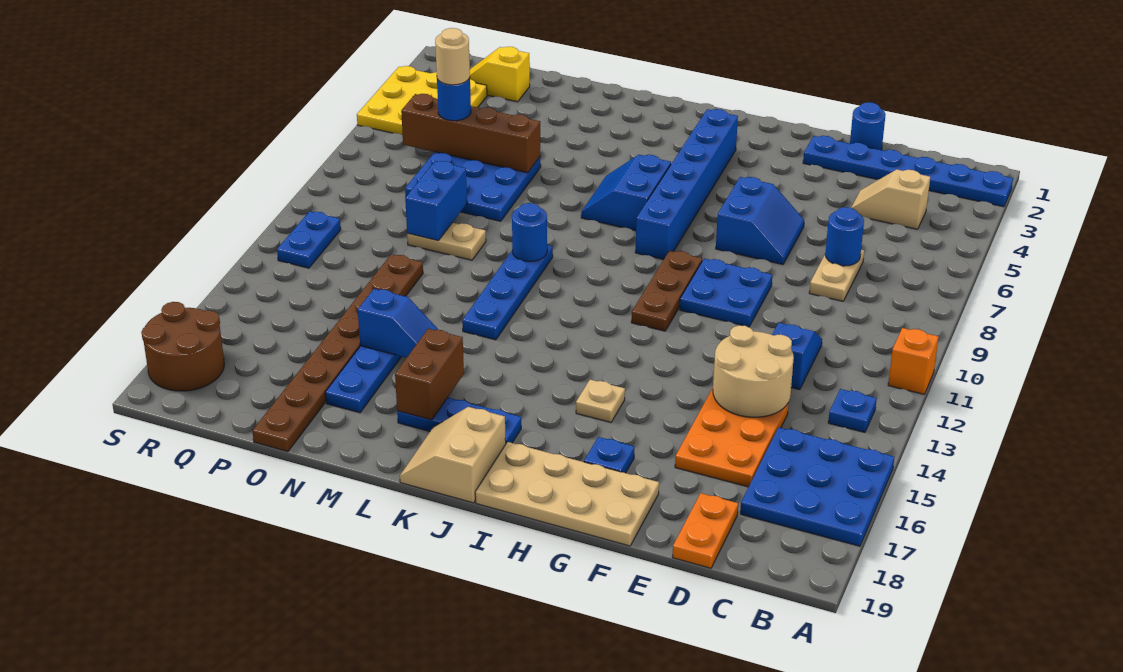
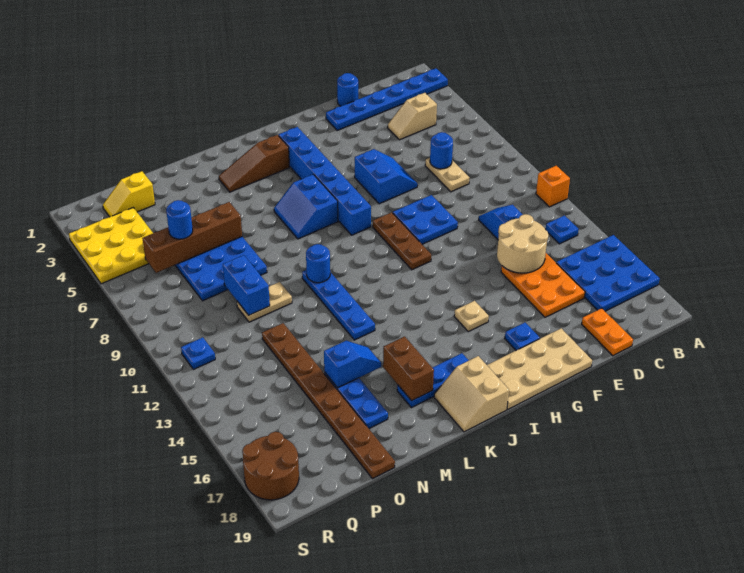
none -> brown slope J3:L3 level 1 top J
tan round brick P6 level 4 -> none
blue plate R11:R12 level 1 -> blue plate R11 level 1

